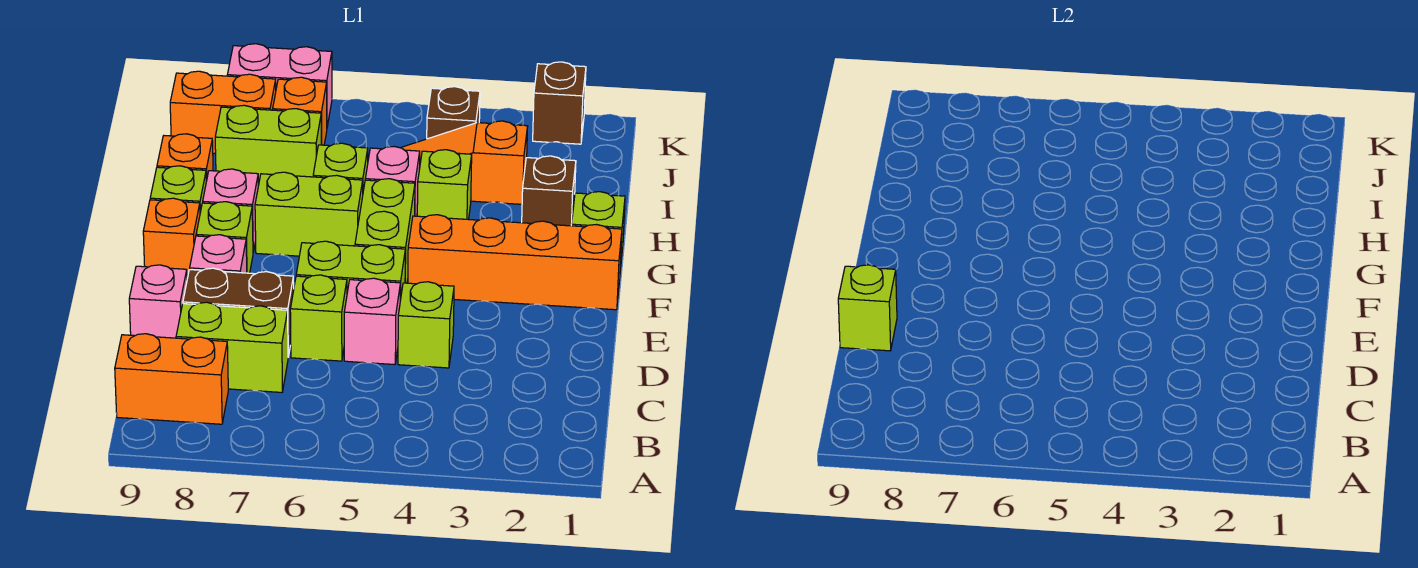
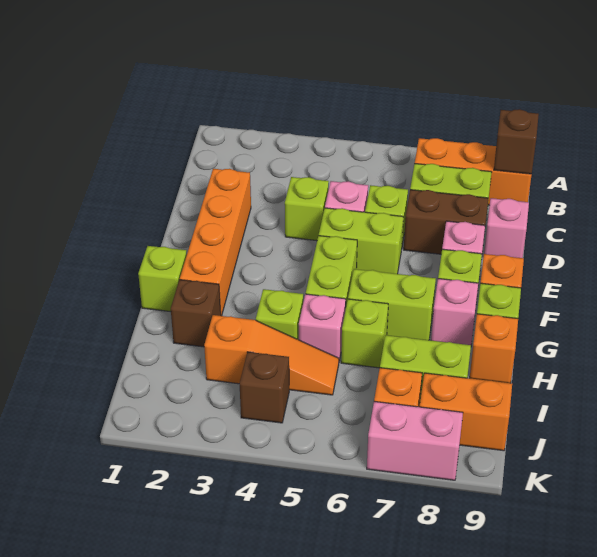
orange brick B8:B9 level 1 -> orange brick B7:B9 level 1
lime brick D9 level 2 -> none
orange brick F1:F4 level 1 -> orange brick D2:G2 level 1
brown brick K2 level 1 -> brown brick B9 level 2

